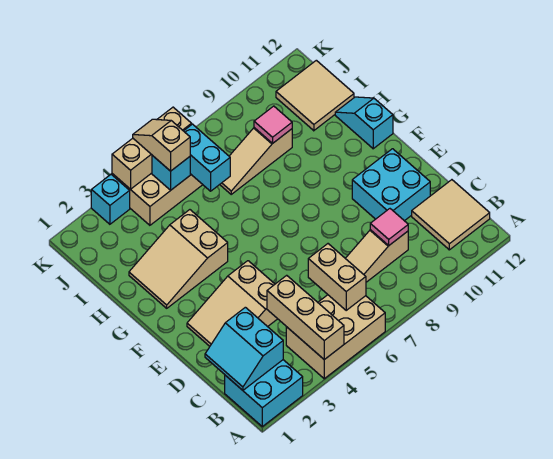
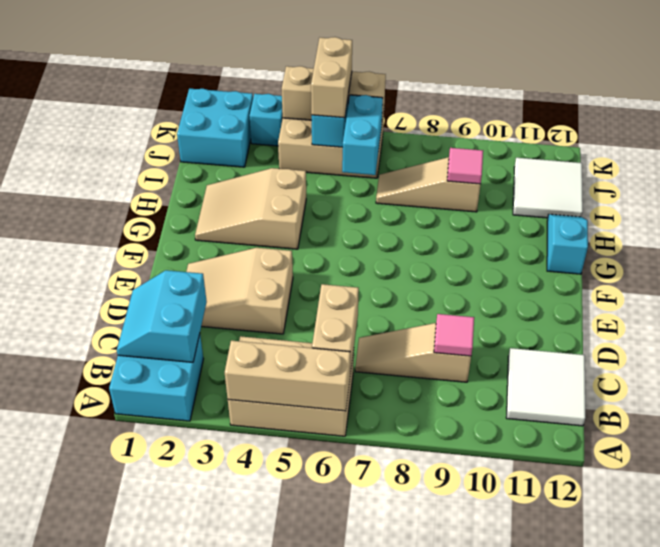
tan brick A4:C4 level 2 -> tan brick A4:A6 level 2
tan tile B11:C12 level 1 -> white tile B11:C12 level 1
cyan brick D10:E11 level 1 -> cyan brick J1:K2 level 1
tan tile I11:J12 level 1 -> white tile I11:J12 level 1
tan slope J5:K5 level 3 top J -> tan brick J5:K5 level 3

